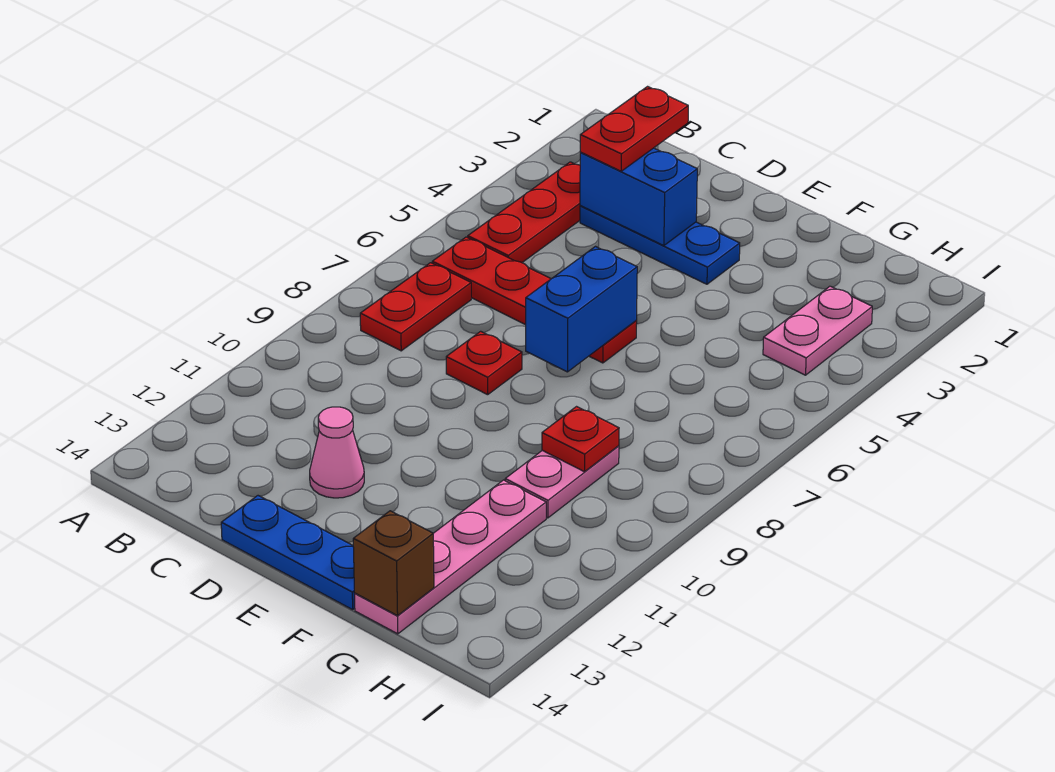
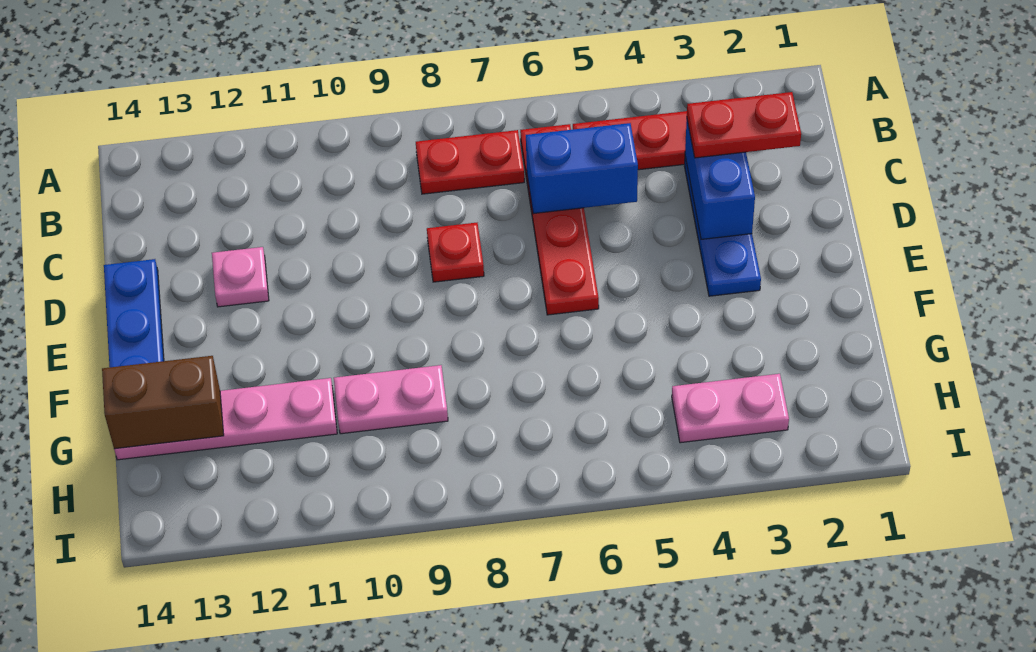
pink cone D12 level 1 -> pink plate D12 level 1
blue brick E6:E7 level 2 -> blue brick C5:C6 level 2
red plate G9 level 2 -> none
brown brick G14 level 2 -> brown brick G13:G14 level 2

